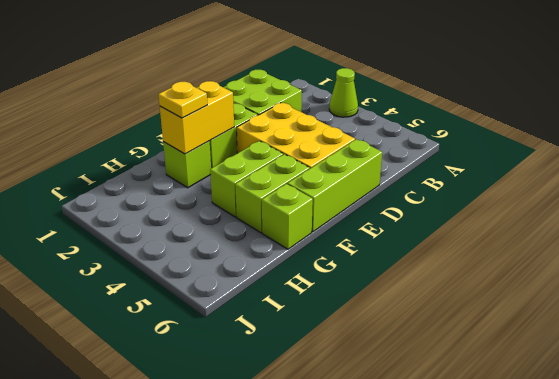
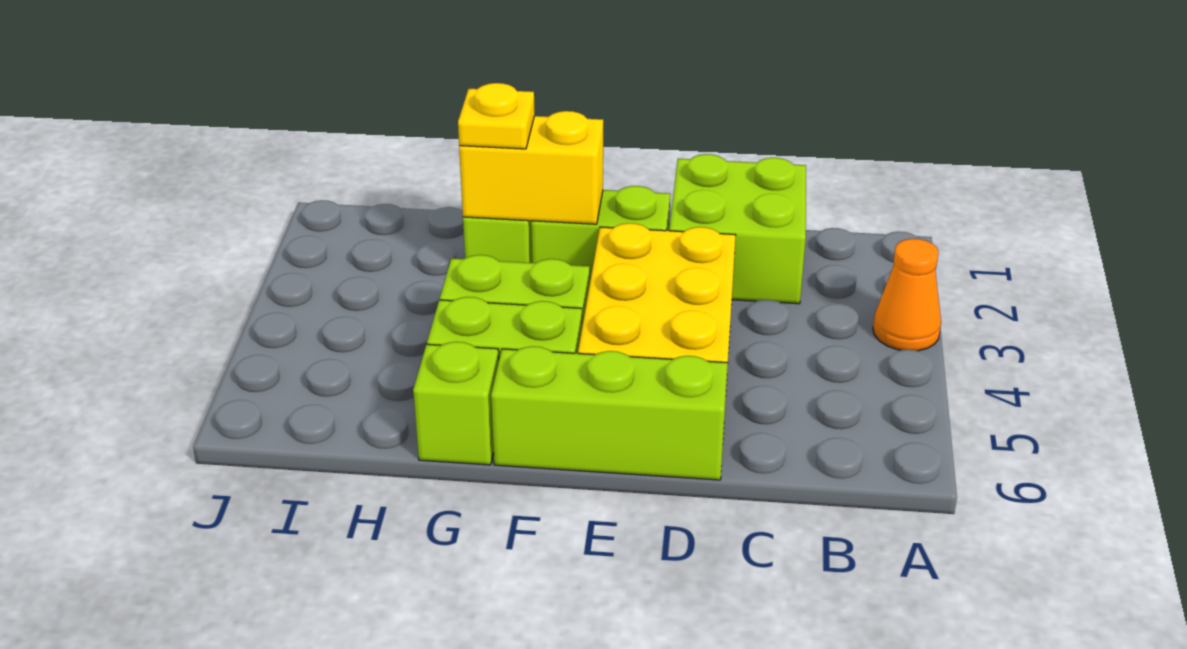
lime cone A3 level 1 -> orange cone A3 level 1

